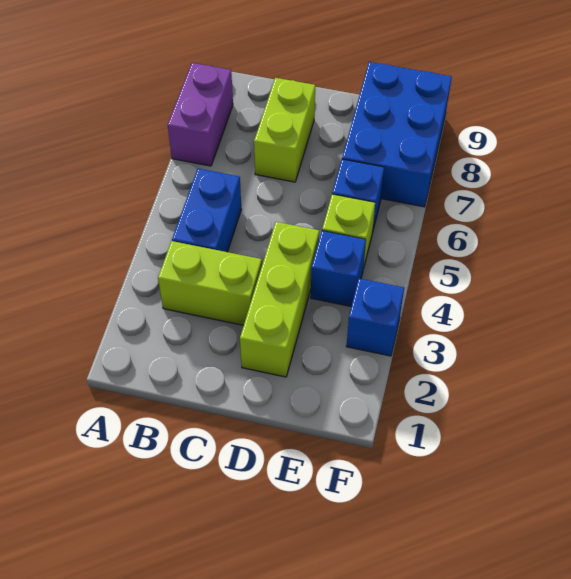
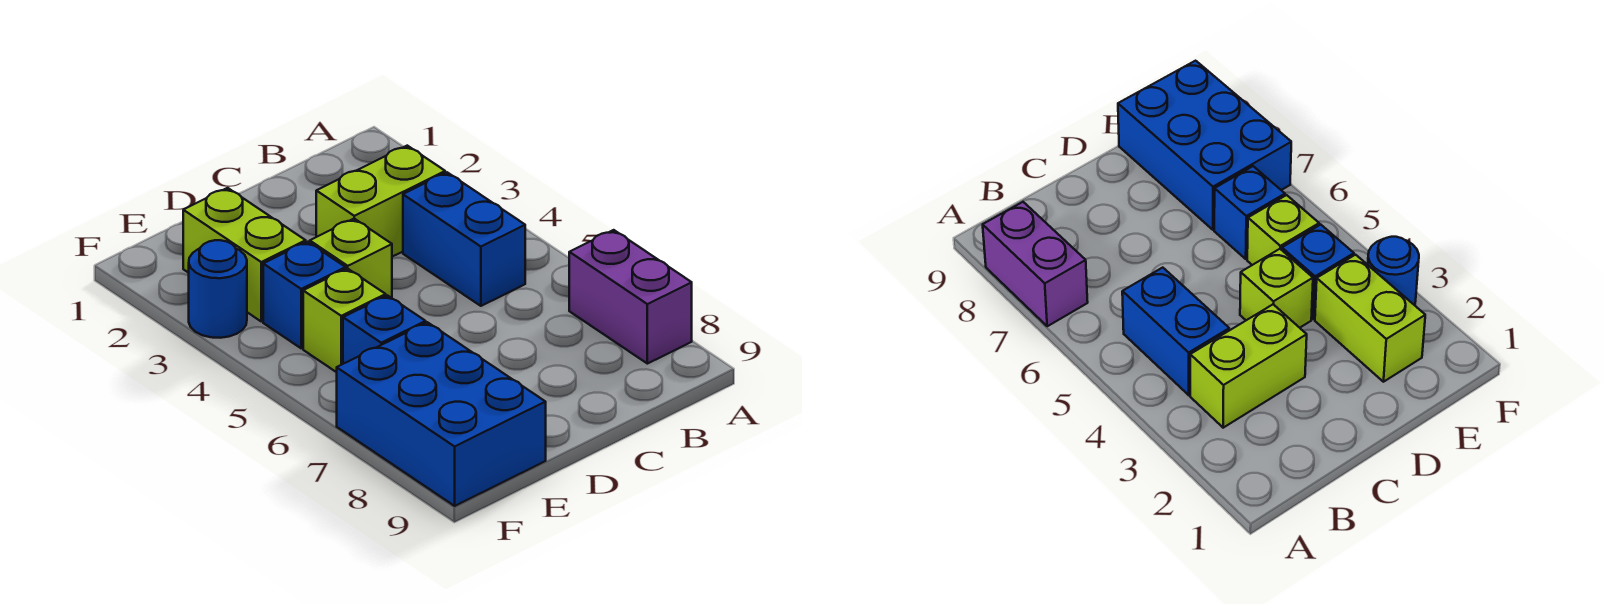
lime brick C7:C8 level 1 -> lime brick E2:E3 level 1
lime brick D2:D4 level 1 -> lime brick D4 level 1
blue brick F3 level 1 -> blue round brick F3 level 1

